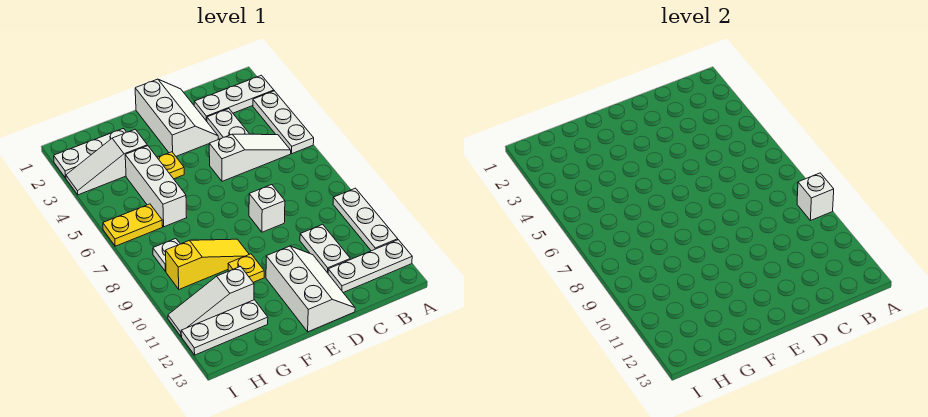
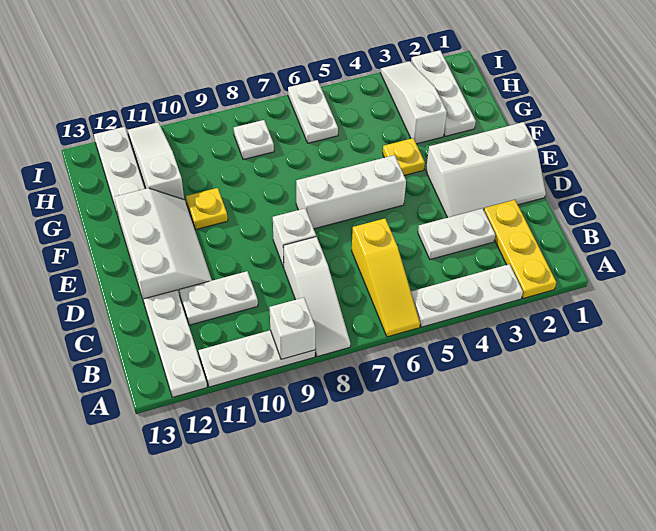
white plate A2:C2 level 1 -> yellow plate A2:C2 level 1
white slope B5:D5 level 1 top D -> white slope A8:C8 level 1 top C
white slope D11:E13 level 1 top E -> white slope D11:F12 level 1 top 12
yellow slope F9:H9 level 1 top H -> yellow slope A6:C6 level 1 top C
white brick G4:G6 level 1 -> white brick E5:E7 level 1
yellow plate H6:I6 level 1 -> white plate H6:I6 level 1

